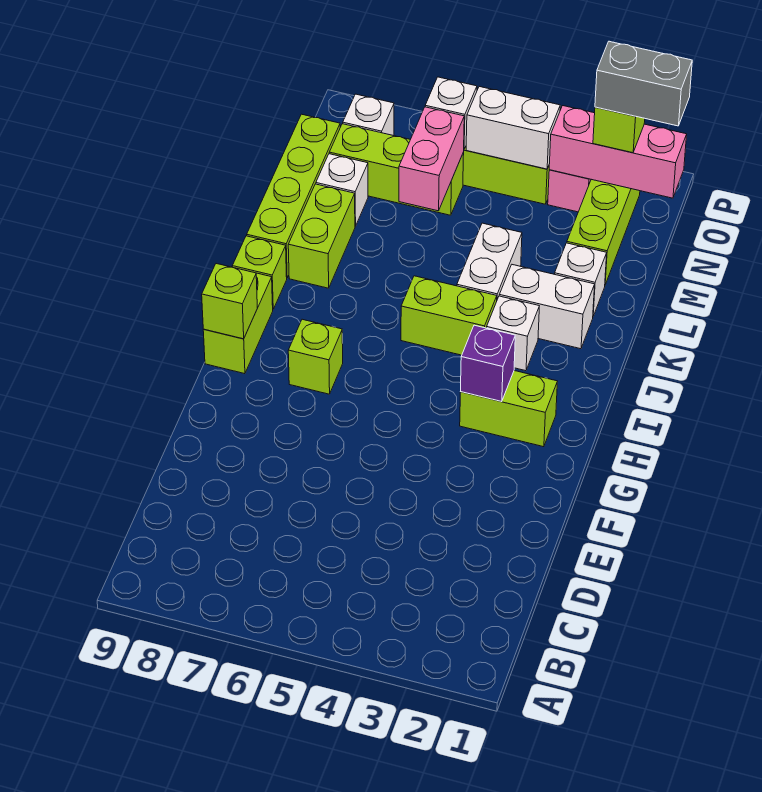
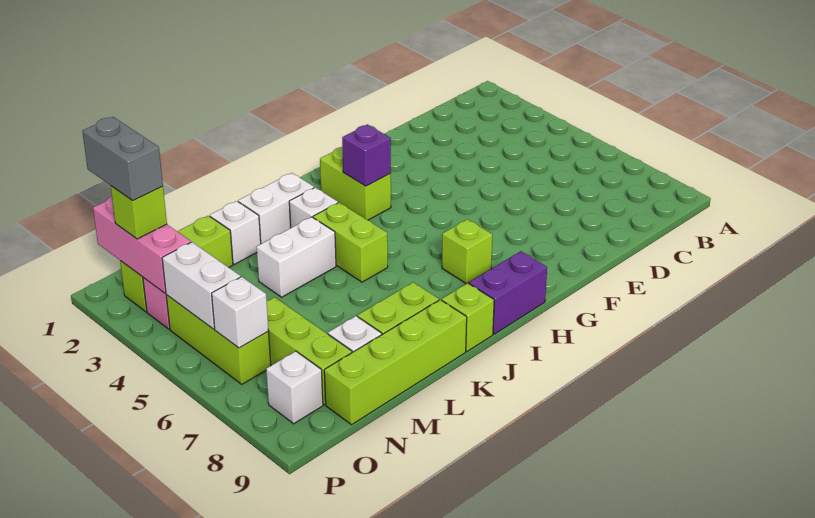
lime brick H9:I9 level 1 -> purple brick H9:I9 level 1
lime brick H9 level 2 -> none
white brick K2:K3 level 1 -> white brick J2:K2 level 1
pink brick M6:N6 level 2 -> none

